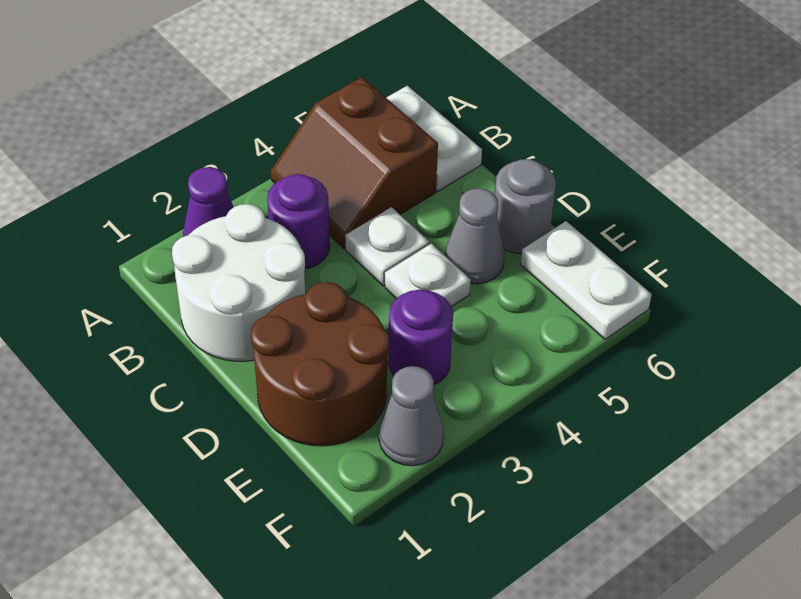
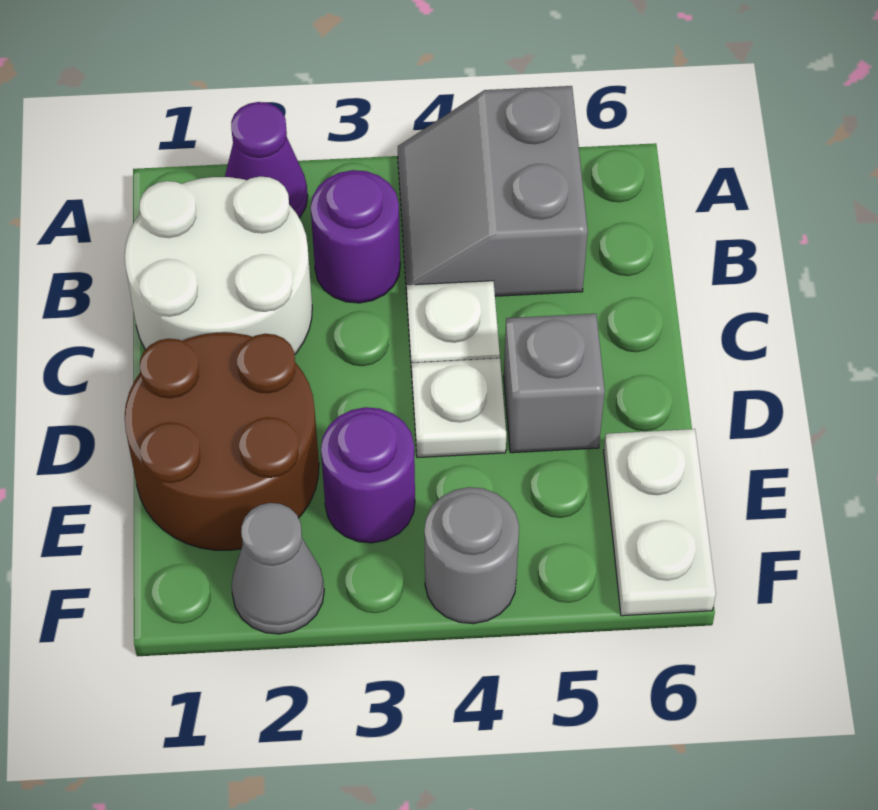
brown slope A4:B5 level 1 top 5 -> grey slope A4:B5 level 1 top 5
white plate A6:B6 level 1 -> none
grey cone D5 level 1 -> grey brick D5 level 1
grey round brick D6 level 1 -> grey round brick F4 level 1

